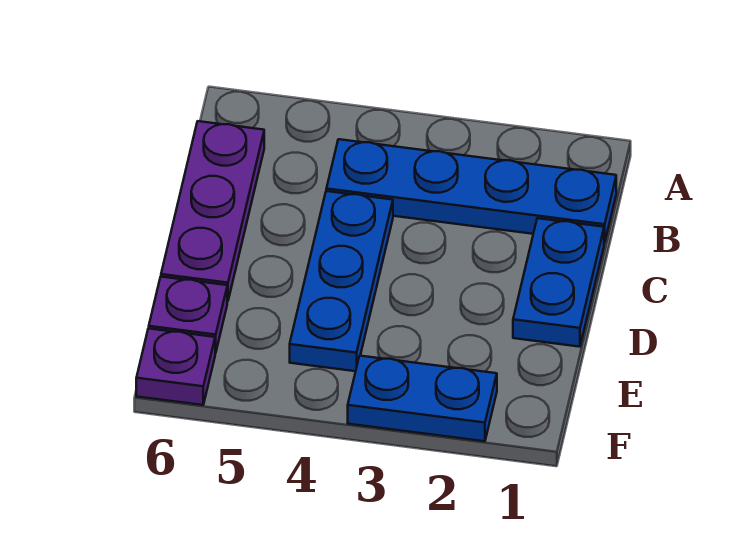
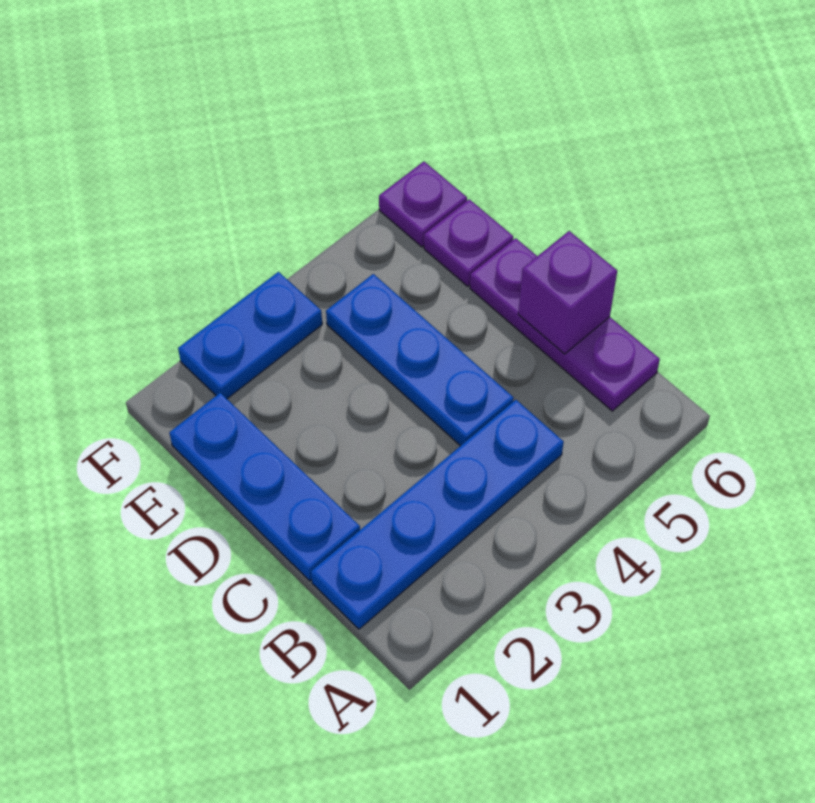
blue plate C1:D1 level 1 -> blue plate C1:E1 level 1
none -> purple brick C6 level 2

